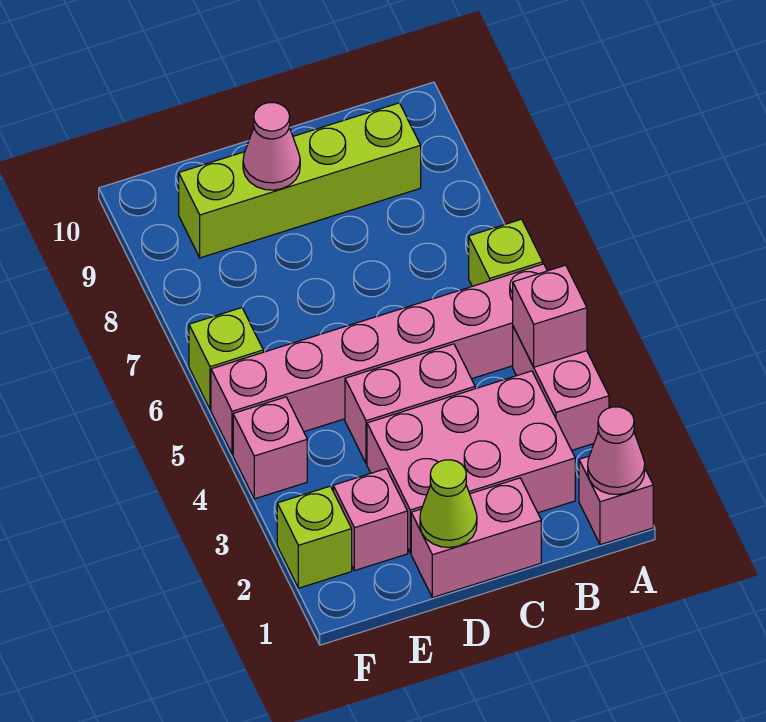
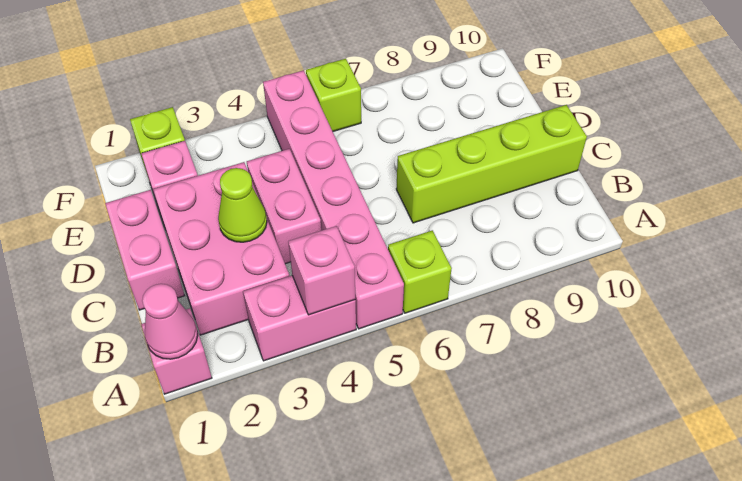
lime brick B9:E9 level 1 -> lime brick C7:C10 level 1
lime cone D1 level 2 -> lime cone C3 level 2
pink cone D9 level 2 -> none
pink brick F4 level 1 -> none

